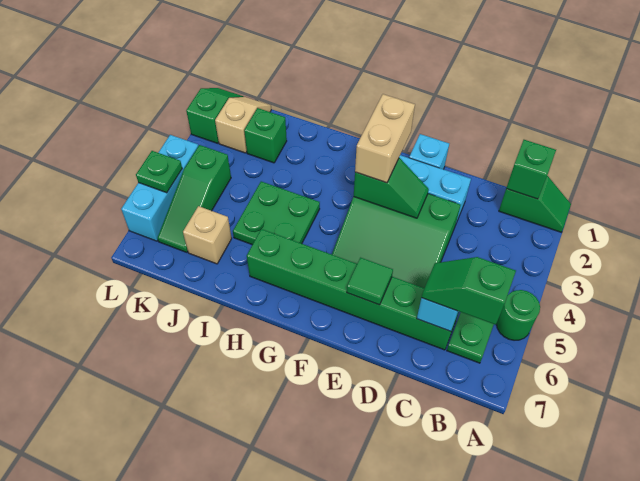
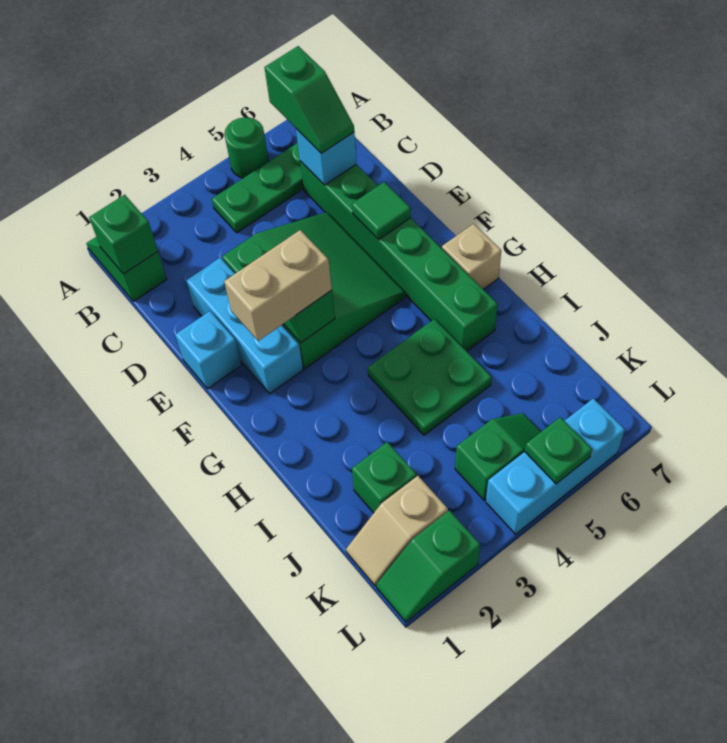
tan brick J6 level 1 -> tan brick G7 level 1
green slope K4:K6 level 1 top 4 -> green slope K4:K5 level 1 top 4

